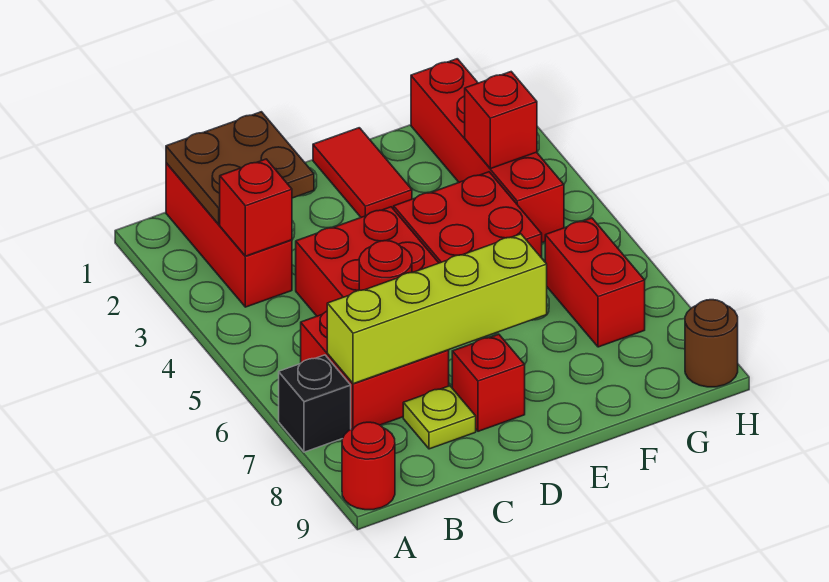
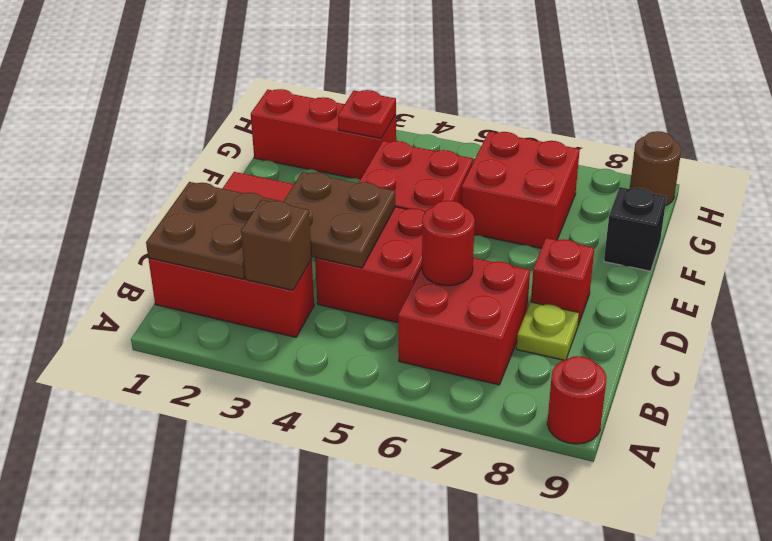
black brick A7 level 1 -> black brick F9 level 1
red brick B3 level 2 -> brown brick B3 level 2
lime brick B7:E7 level 2 -> none
none -> brown plate C3:D4 level 2
red brick G1:G4 level 1 -> red brick G1:G3 level 1
red brick G3 level 2 -> red plate G3 level 2
red brick G6:G7 level 1 -> red brick F6:G7 level 1

